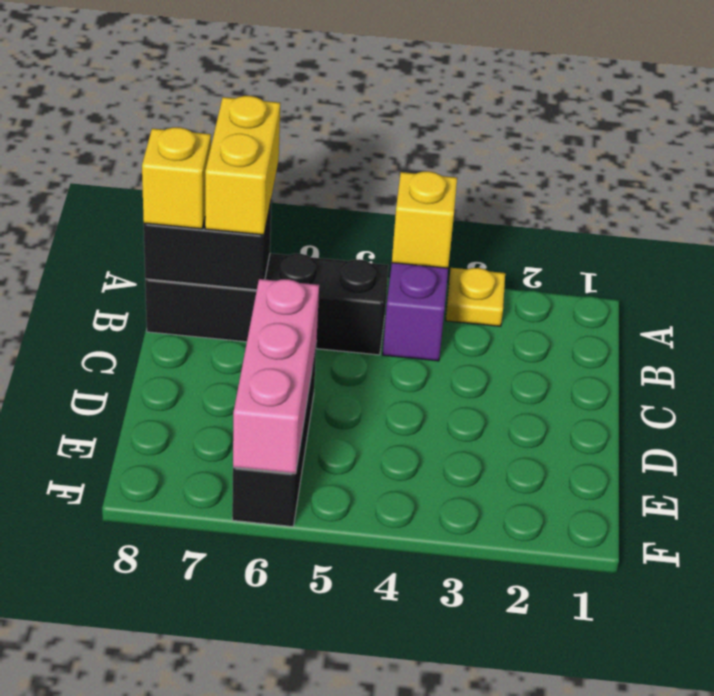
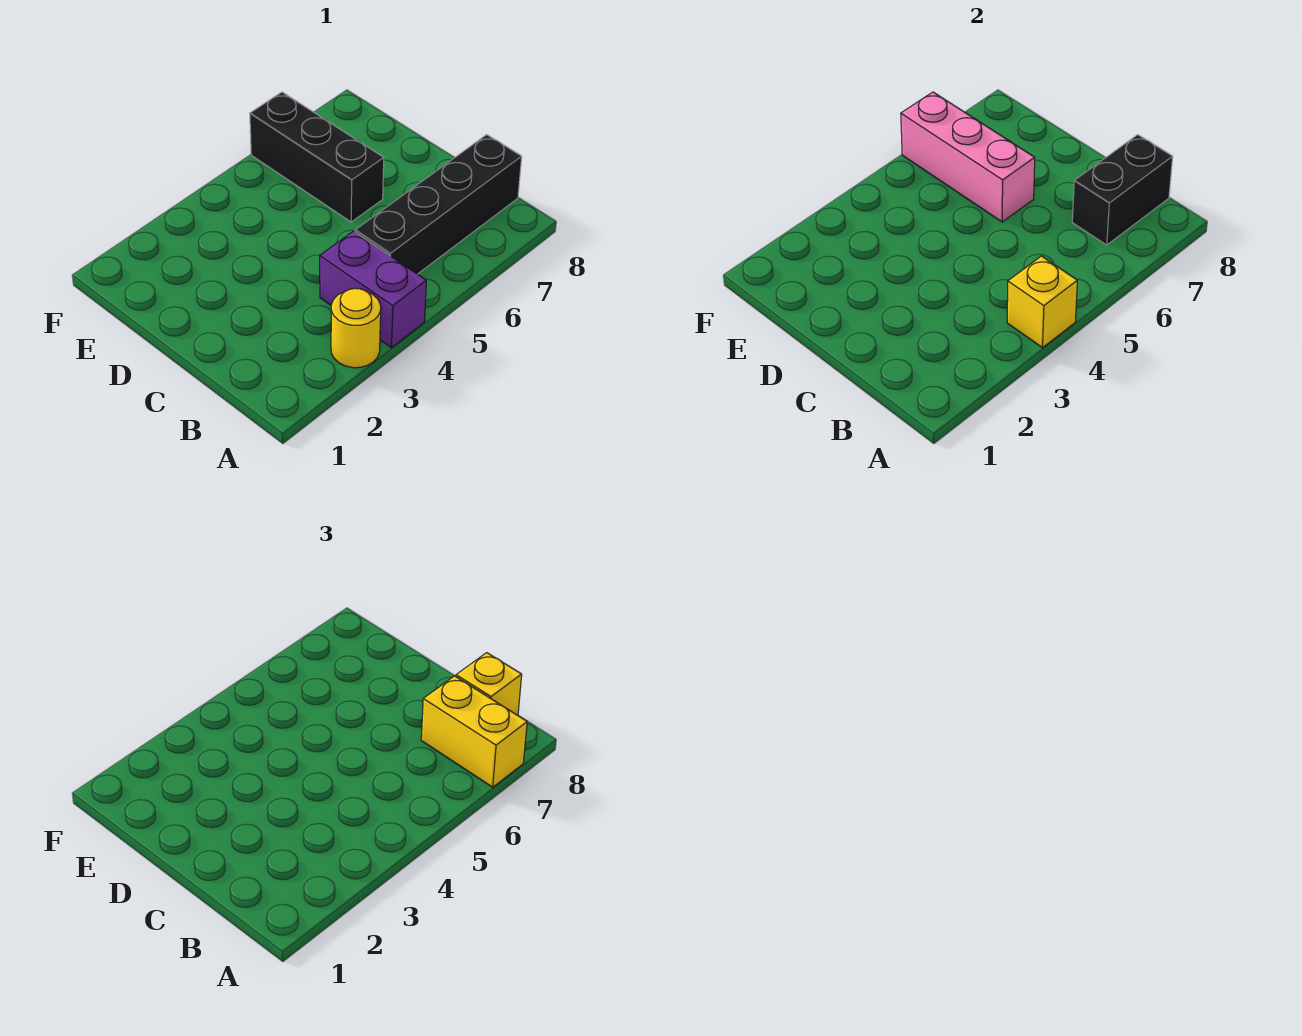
yellow plate A3 level 1 -> yellow round brick A3 level 1

